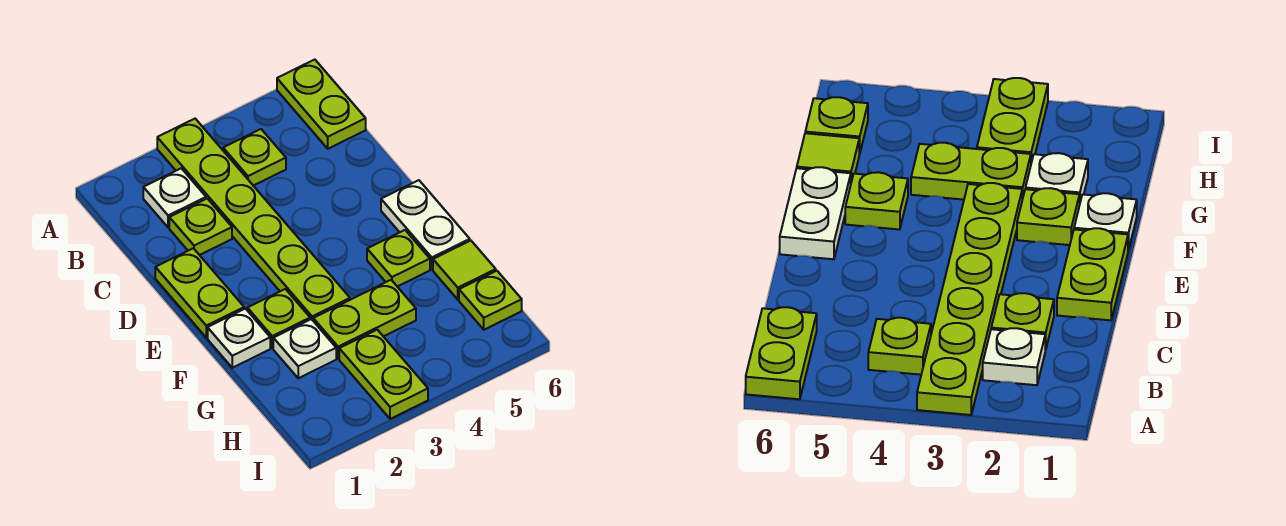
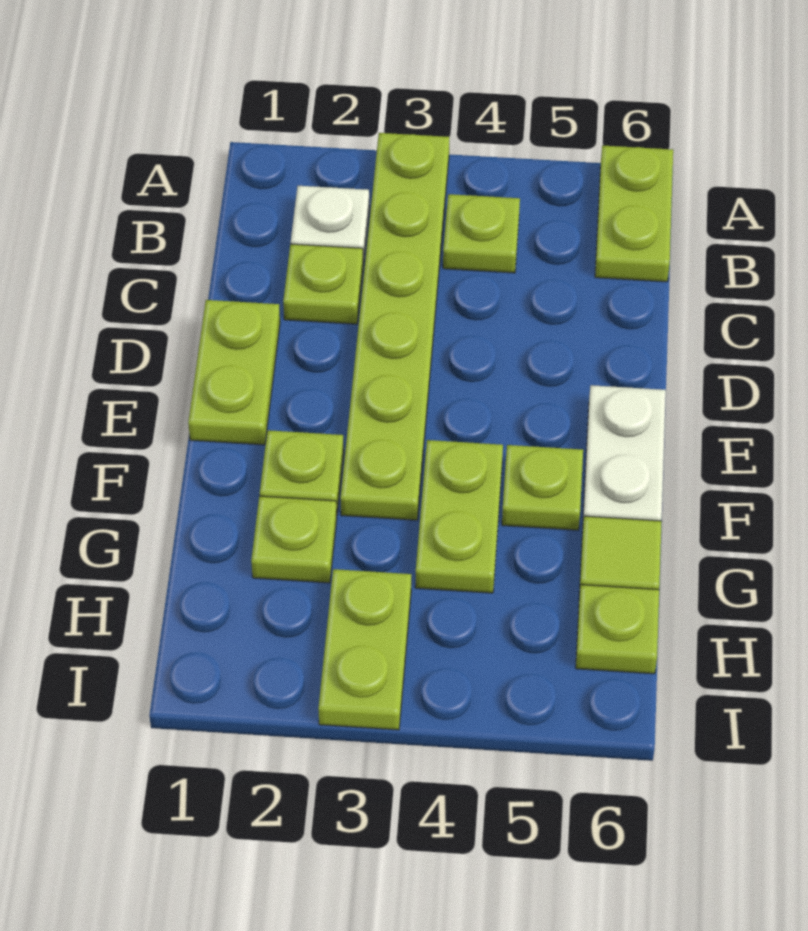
white plate F1 level 1 -> none
white plate G2 level 1 -> lime plate G2 level 1
lime plate G3:G4 level 1 -> lime plate F4:G4 level 1

